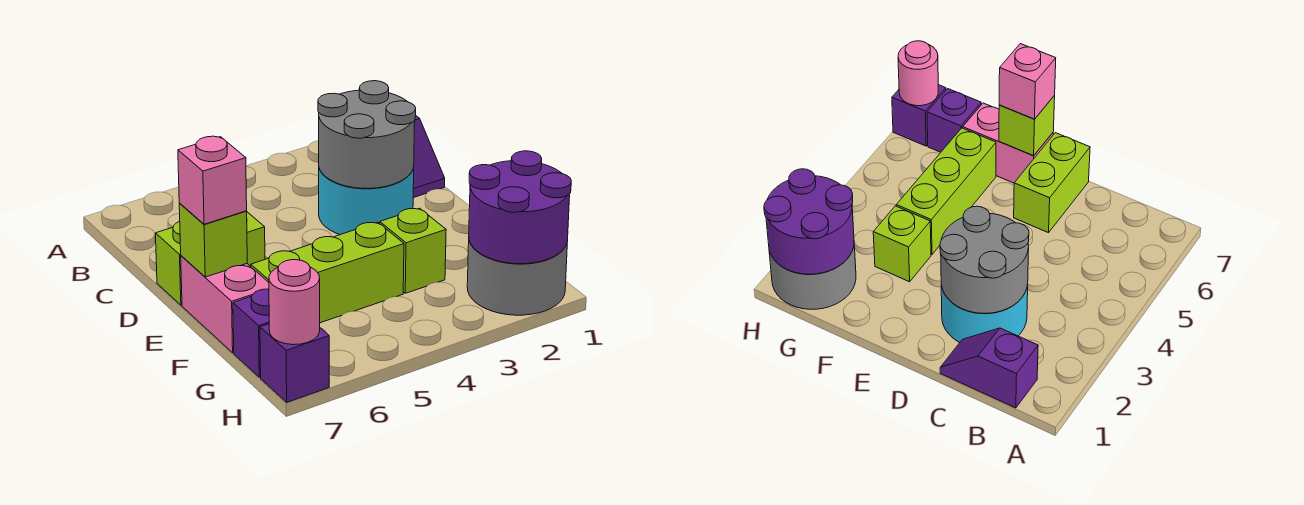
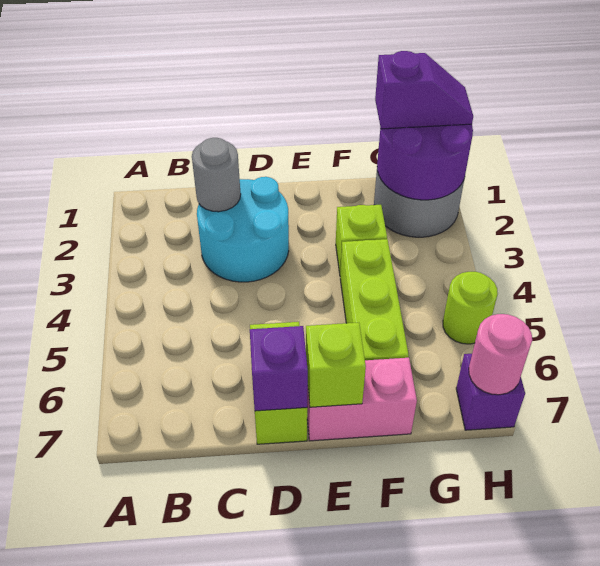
purple slope B1:C1 level 1 top B -> purple slope G1:H1 level 3 top G
grey round brick C2:D3 level 2 -> grey round brick C2 level 2
pink brick E7 level 3 -> none
purple brick G7 level 1 -> purple brick D7 level 2
none -> lime round brick H5 level 1

